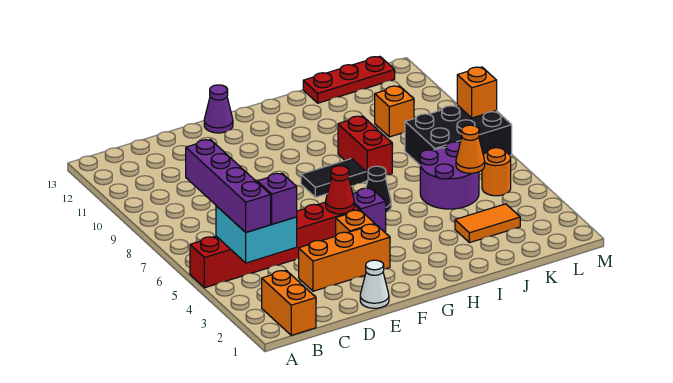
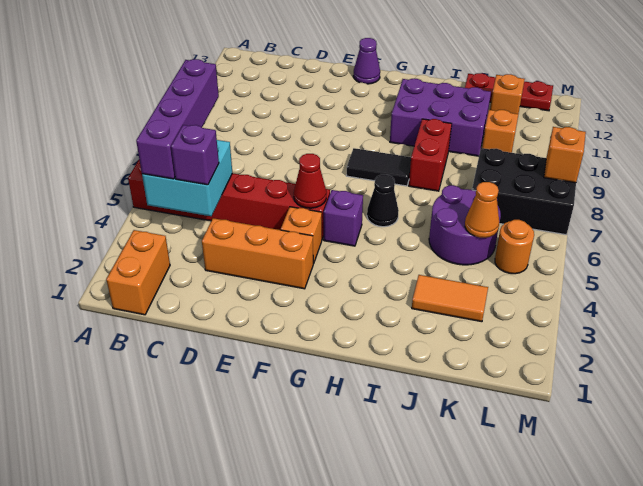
white cone E1 level 1 -> none
none -> purple brick H10:J11 level 1
none -> orange brick K12 level 1

